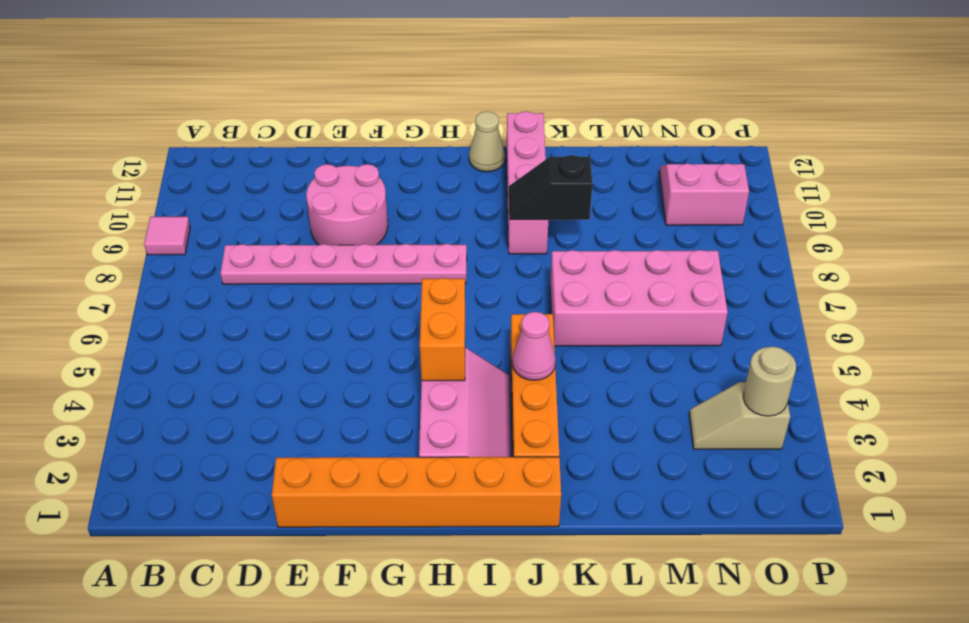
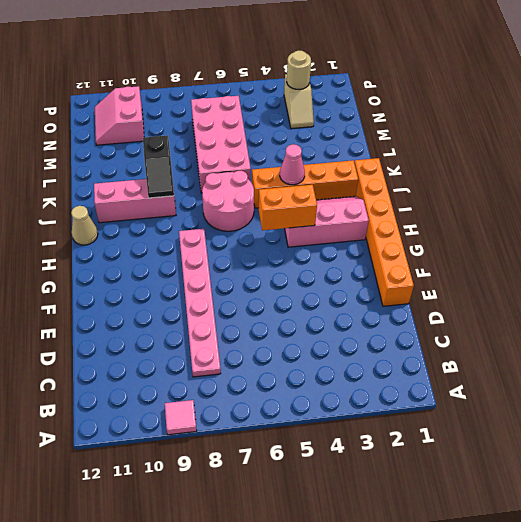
pink round brick E9:F10 level 1 -> pink round brick I6:J7 level 1
pink brick J9:J12 level 1 -> pink brick J9:J11 level 1

